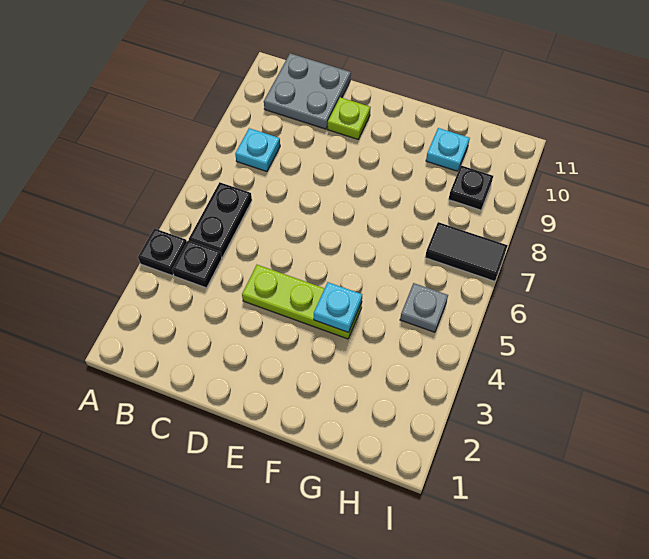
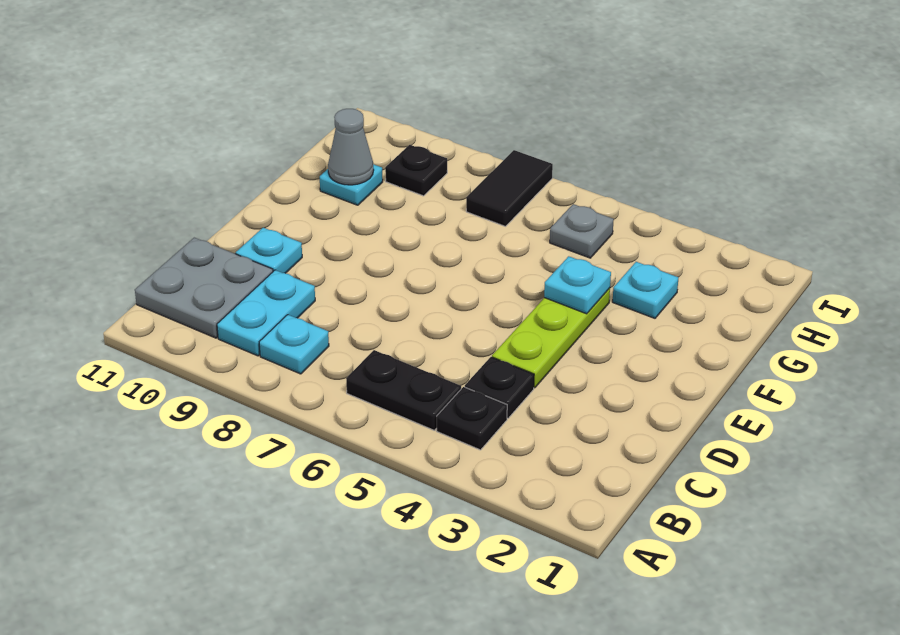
black plate A4 level 1 -> black plate C4 level 1
none -> cyan plate B9:C9 level 1
lime plate D10 level 1 -> cyan plate D10 level 1
none -> cyan plate G3 level 1
none -> grey cone G10 level 2

